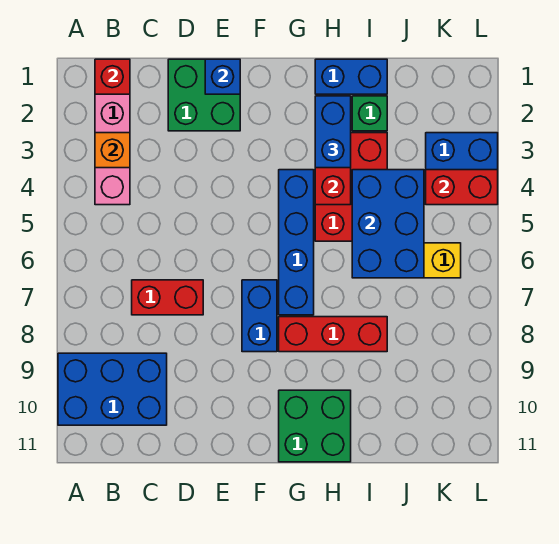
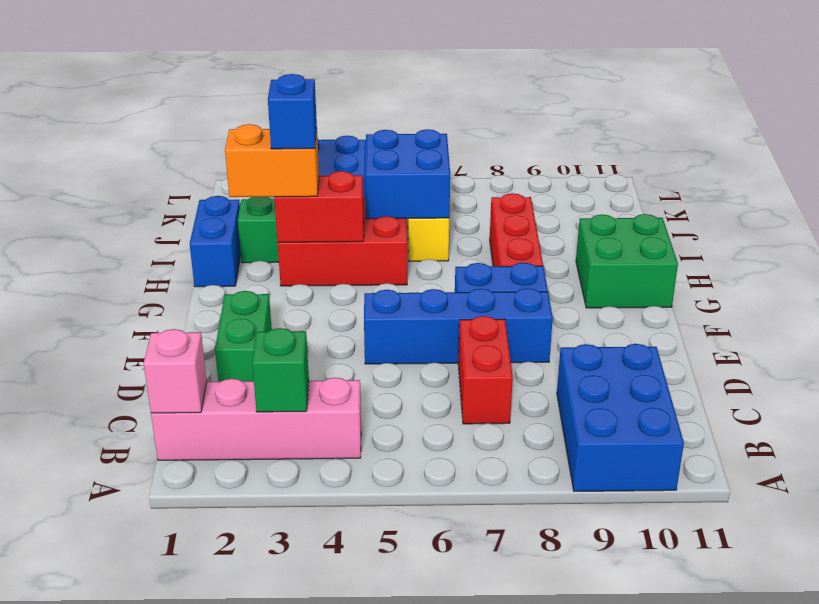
red brick B1 level 2 -> pink brick B1 level 2
orange brick B3 level 2 -> green brick B3 level 2
green brick D1:E2 level 1 -> green brick D2:E2 level 1
blue brick E1 level 2 -> blue brick H3 level 4
blue brick G4:G7 level 1 -> blue brick E5:E8 level 1
blue brick H2:H3 level 3 -> orange brick H2:H3 level 3
blue brick I4:J6 level 2 -> blue brick I5:J6 level 2
red brick K4:L4 level 2 -> none

